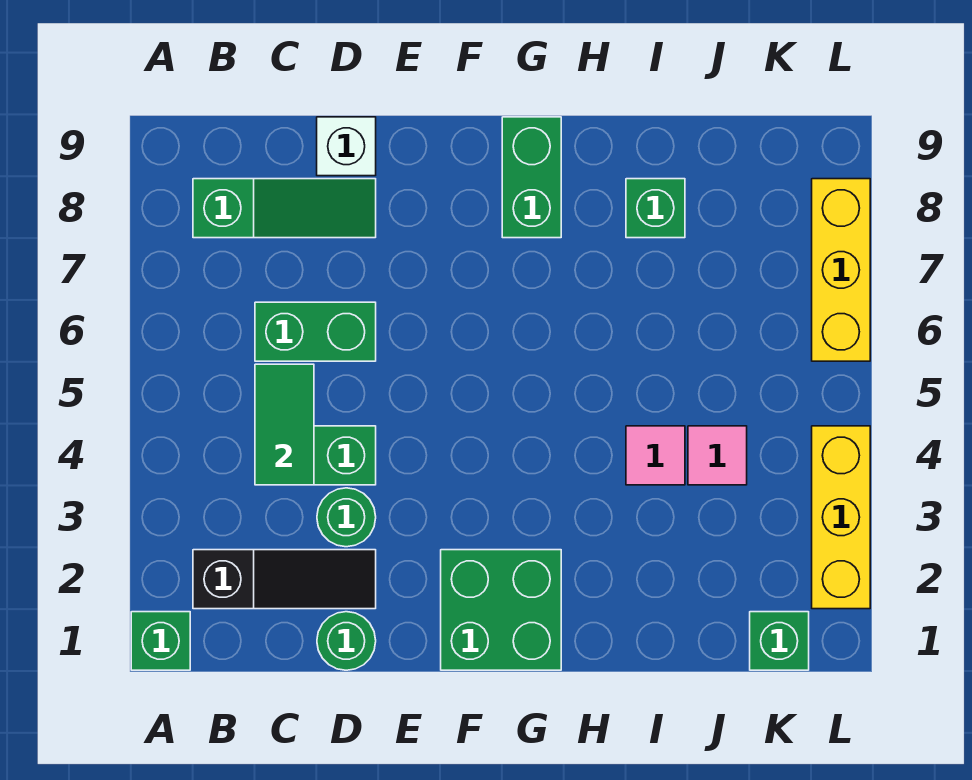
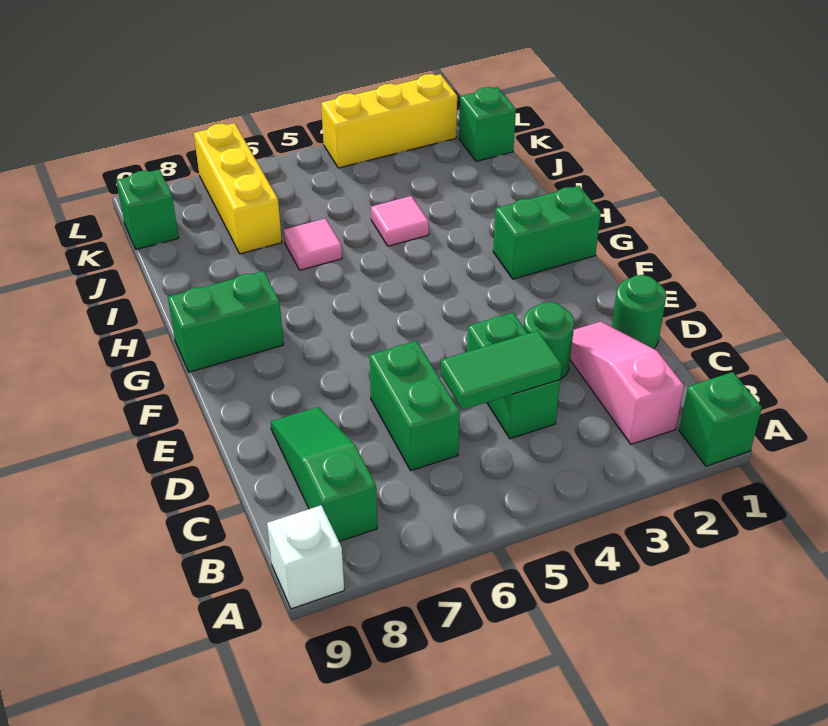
black slope B2:D2 level 1 top B -> pink slope B2:D2 level 1 top B
white brick D9 level 1 -> white brick A9 level 1
green brick F1:G2 level 1 -> green brick G1:G2 level 1
green brick I8 level 1 -> green brick K9 level 1
pink tile J4 level 1 -> pink tile I6 level 1
yellow brick L6:L8 level 1 -> yellow brick J7:L7 level 1

